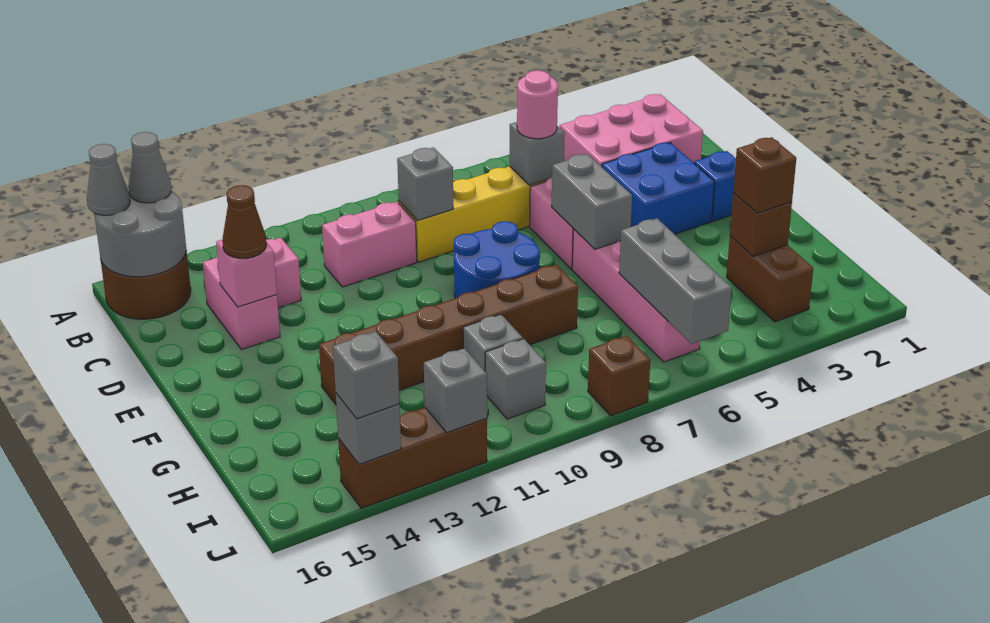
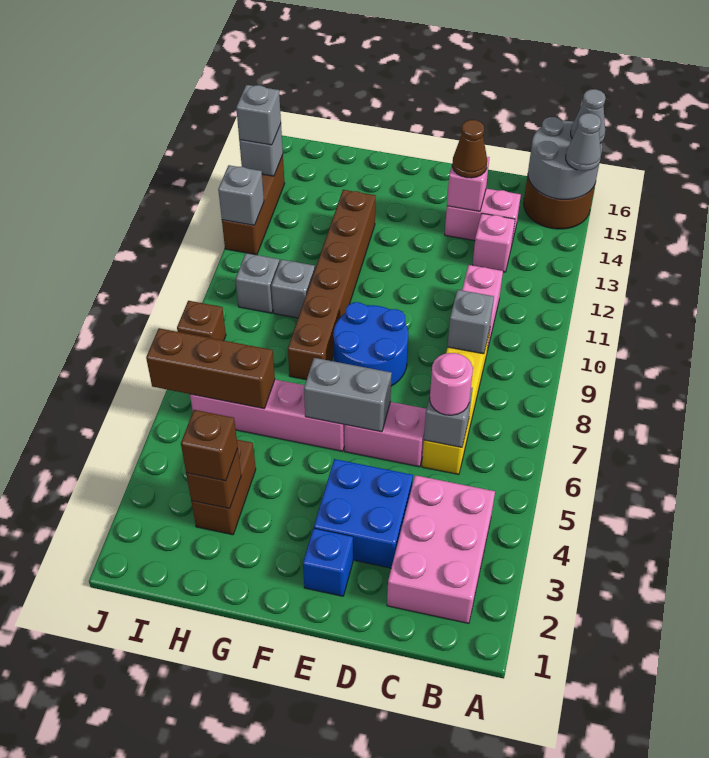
brown brick H3:I3 level 1 -> brown brick H3:H4 level 1
grey brick H6:J6 level 2 -> brown brick H6:J6 level 2

